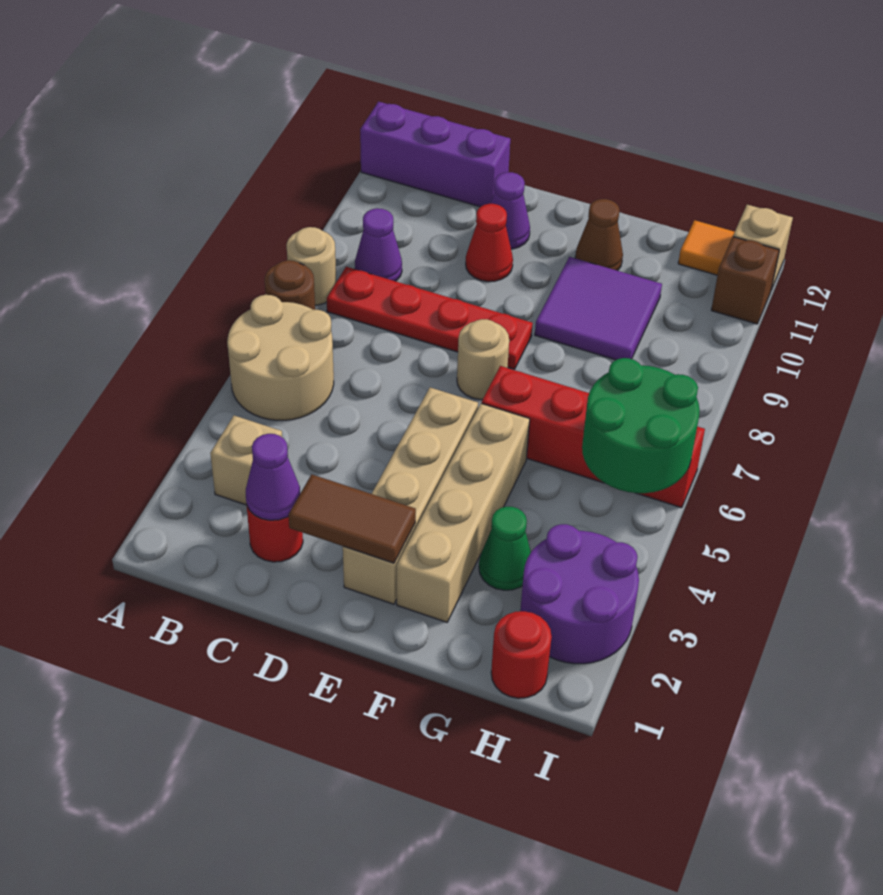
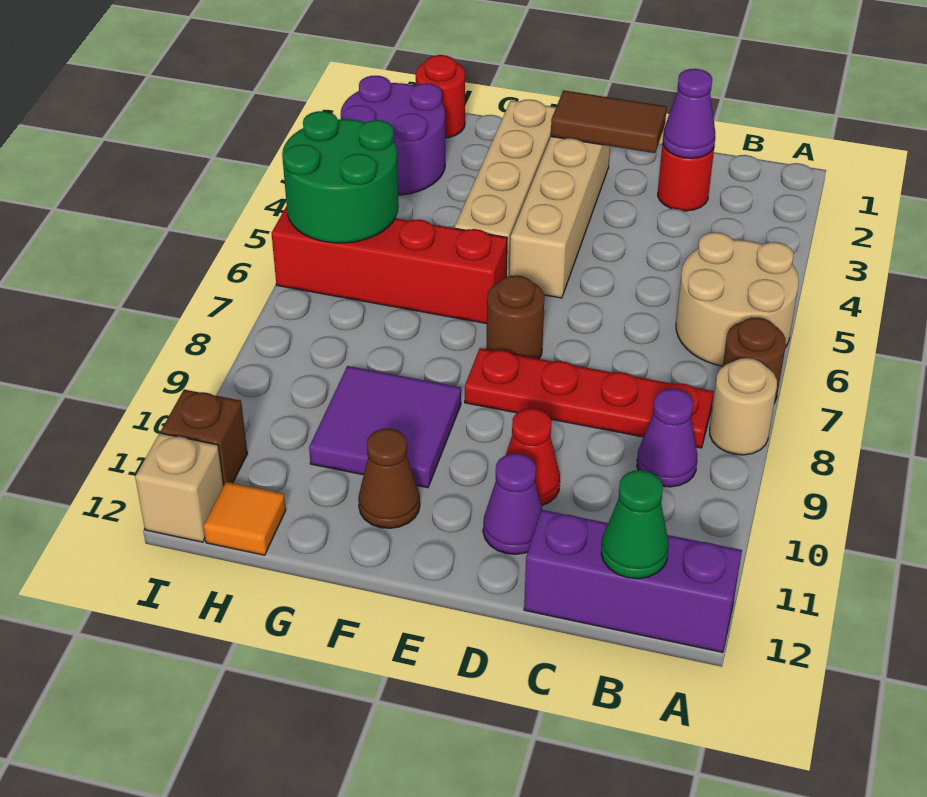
tan brick B3 level 1 -> none
tan round brick E7 level 1 -> brown round brick E7 level 1
green cone G3 level 1 -> green cone B12 level 2

